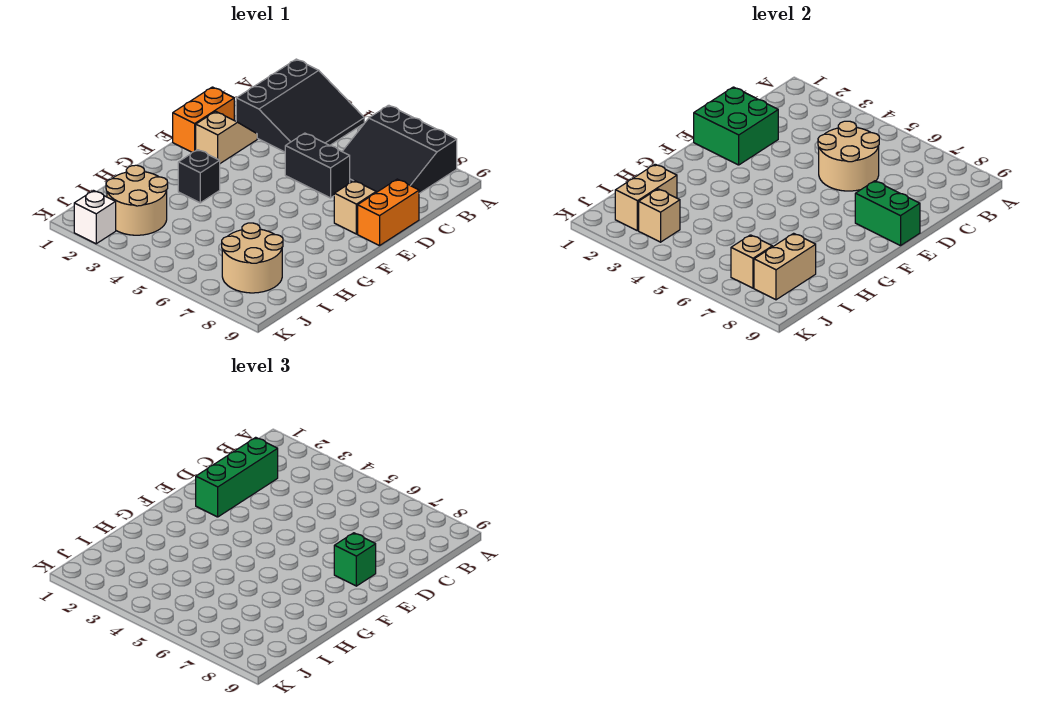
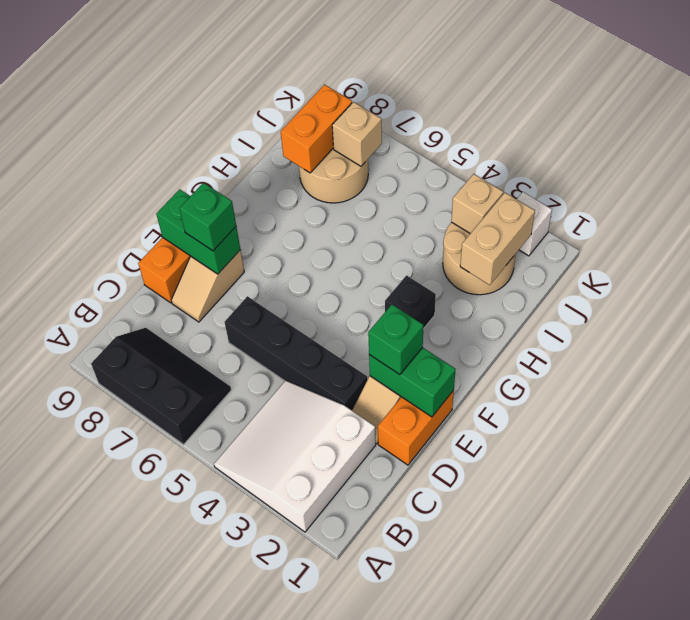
black slope A2:C4 level 1 top 2 -> white slope A2:C4 level 1 top 2
black slope A6:C8 level 1 top A -> black slope A6:B8 level 1 top A
green brick C2:E2 level 3 -> green brick E2 level 3
tan round brick C5:D6 level 2 -> none
green brick D1:E2 level 2 -> green brick E1:E2 level 2
black brick D5:D6 level 1 -> black brick D3:D6 level 1
tan brick I8:J8 level 2 -> orange brick I8:J8 level 2

